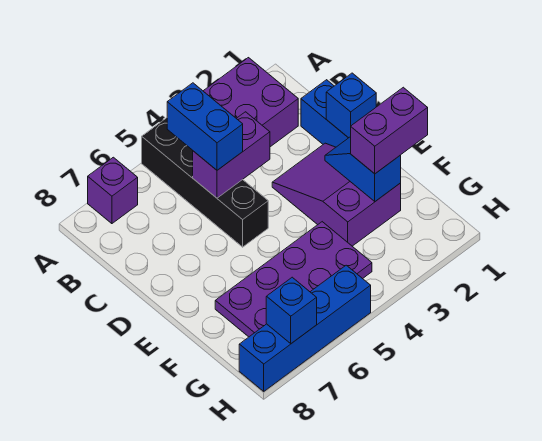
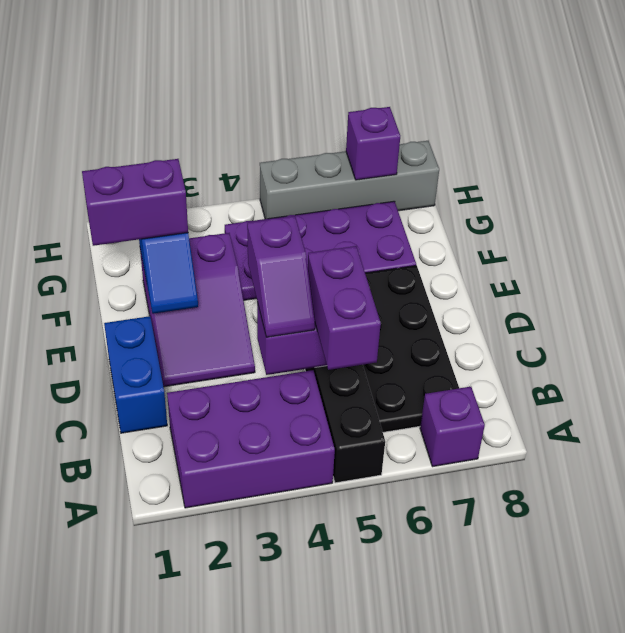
blue brick B5:C5 level 3 -> purple brick B5:C5 level 3
none -> black plate B6:E7 level 1
none -> purple slope C4:D4 level 3 top D
blue brick D1 level 2 -> none
blue brick H5:H8 level 1 -> grey brick H5:H8 level 1
blue brick H7 level 2 -> purple brick H7 level 2

